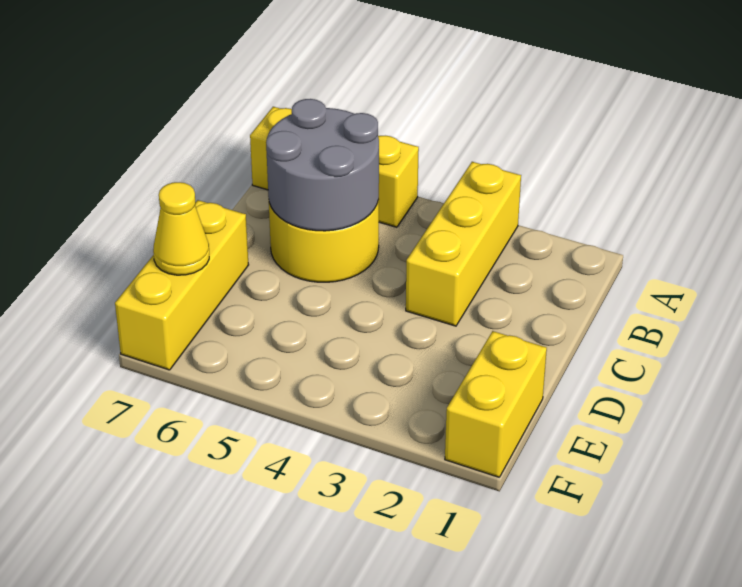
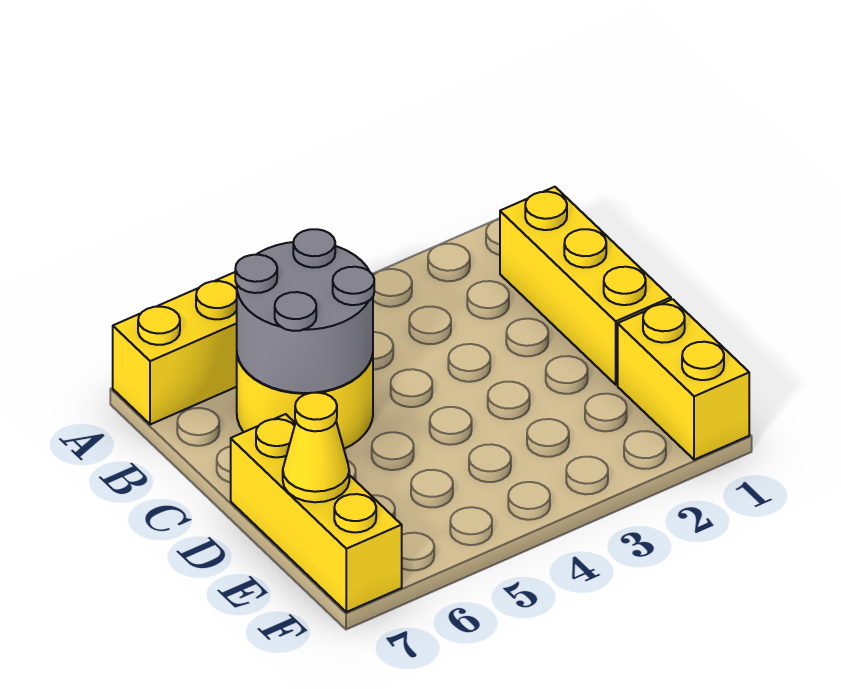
yellow brick A3:C3 level 1 -> yellow brick B1:D1 level 1

